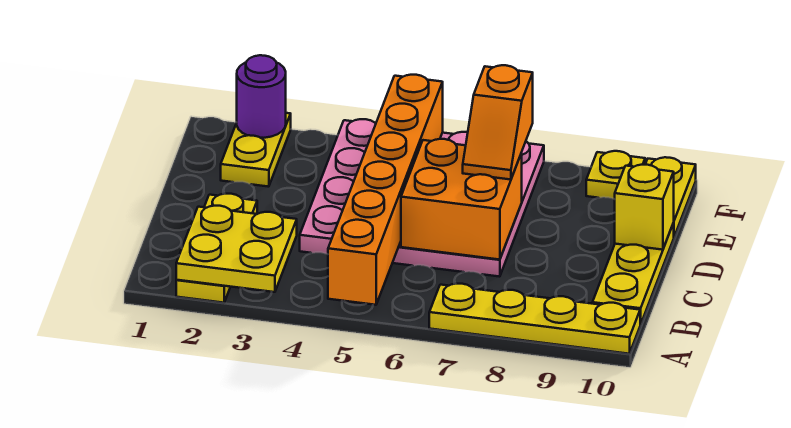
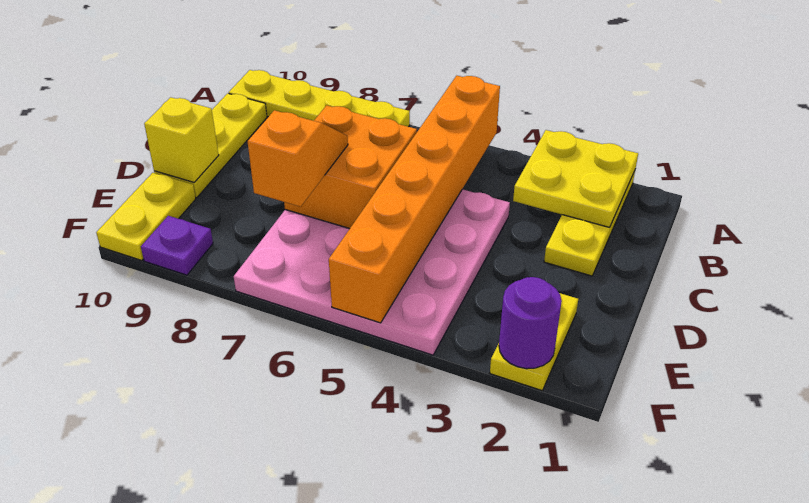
yellow plate F9 level 1 -> purple plate F9 level 1

